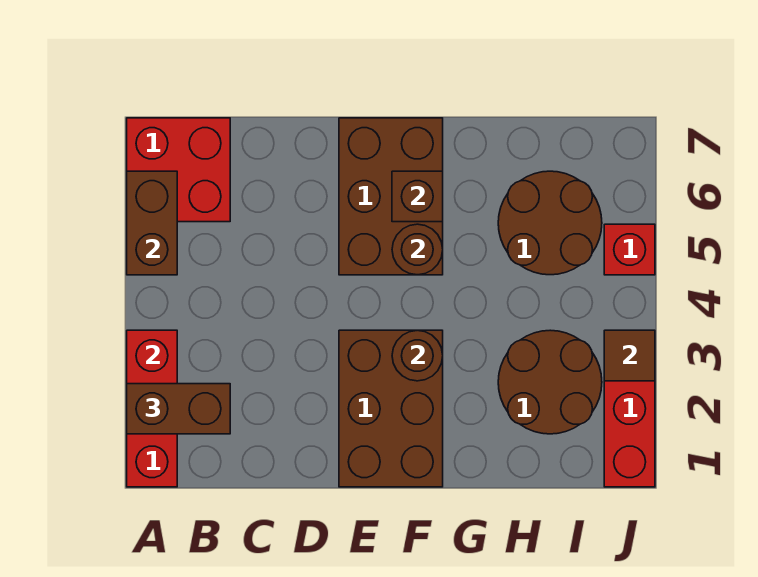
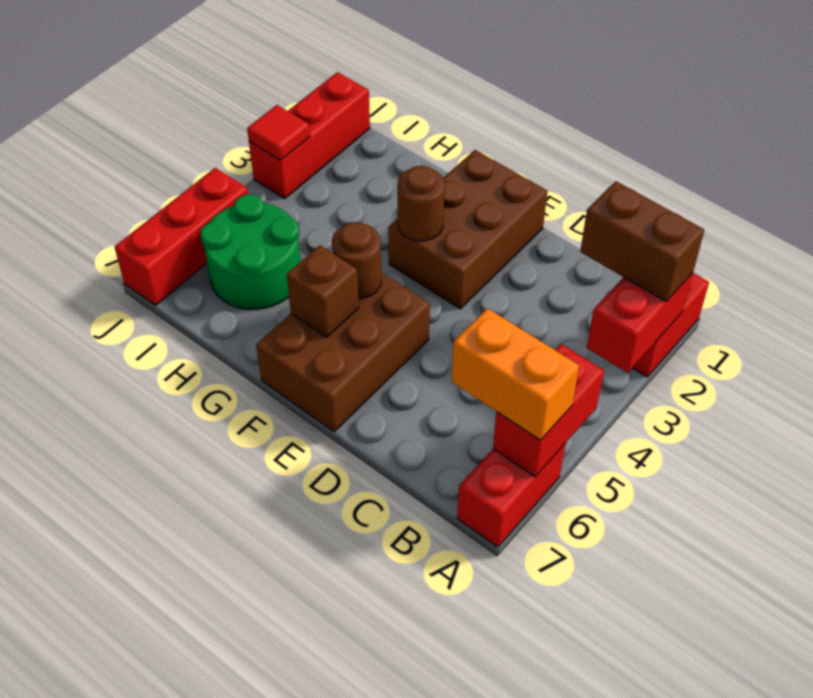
brown brick A5:A6 level 2 -> red brick A5:A6 level 2
red brick A6:B7 level 1 -> red brick A6:A7 level 1
none -> orange brick A6:B6 level 3
brown round brick H2:I3 level 1 -> none
brown round brick H5:I6 level 1 -> green round brick H5:I6 level 1
brown tile J3 level 2 -> red tile J3 level 2
red brick J5 level 1 -> red brick J5:J7 level 1

